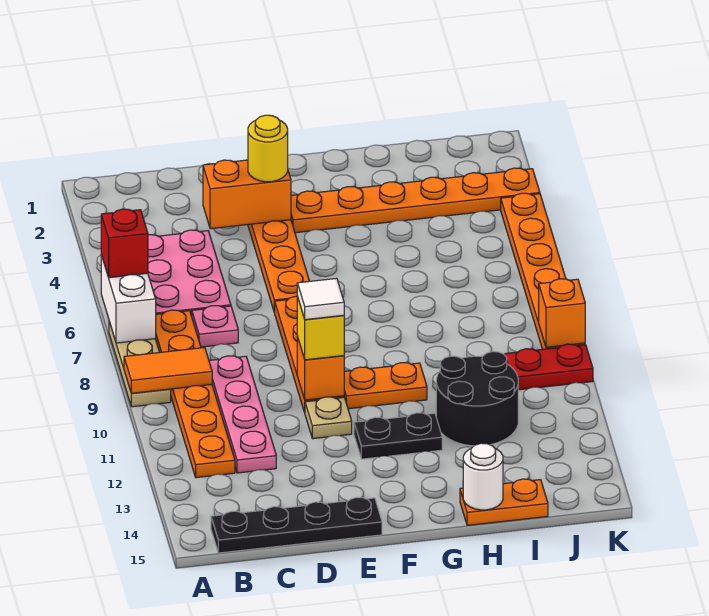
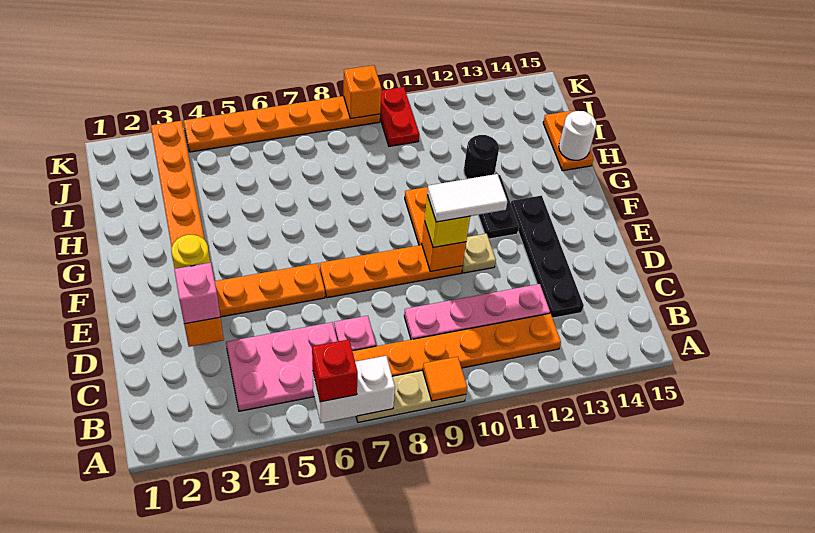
orange tile A9:B9 level 2 -> orange tile A9 level 2
black plate B15:E15 level 1 -> black plate C13:F13 level 1
none -> pink brick D3 level 3
white tile E10 level 4 -> white tile E10:E11 level 4
black round brick H11:I12 level 1 -> black round brick H12 level 1

